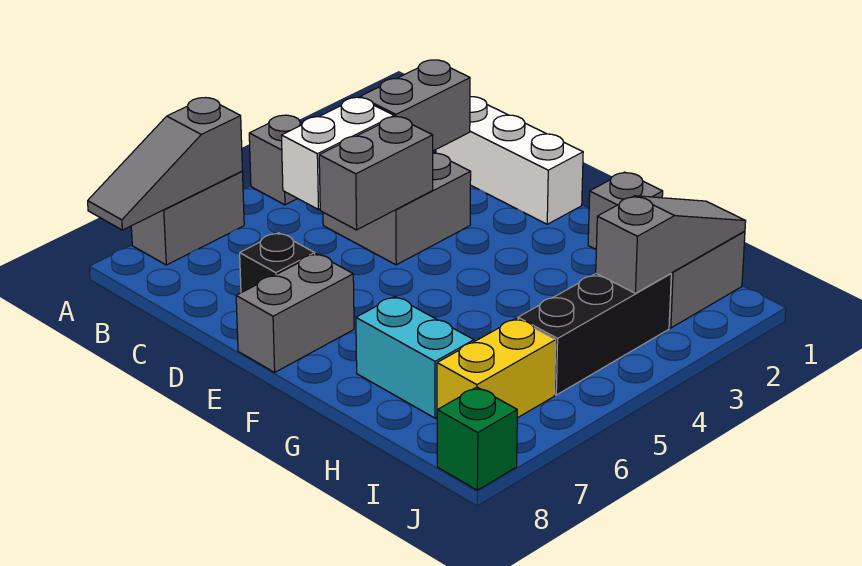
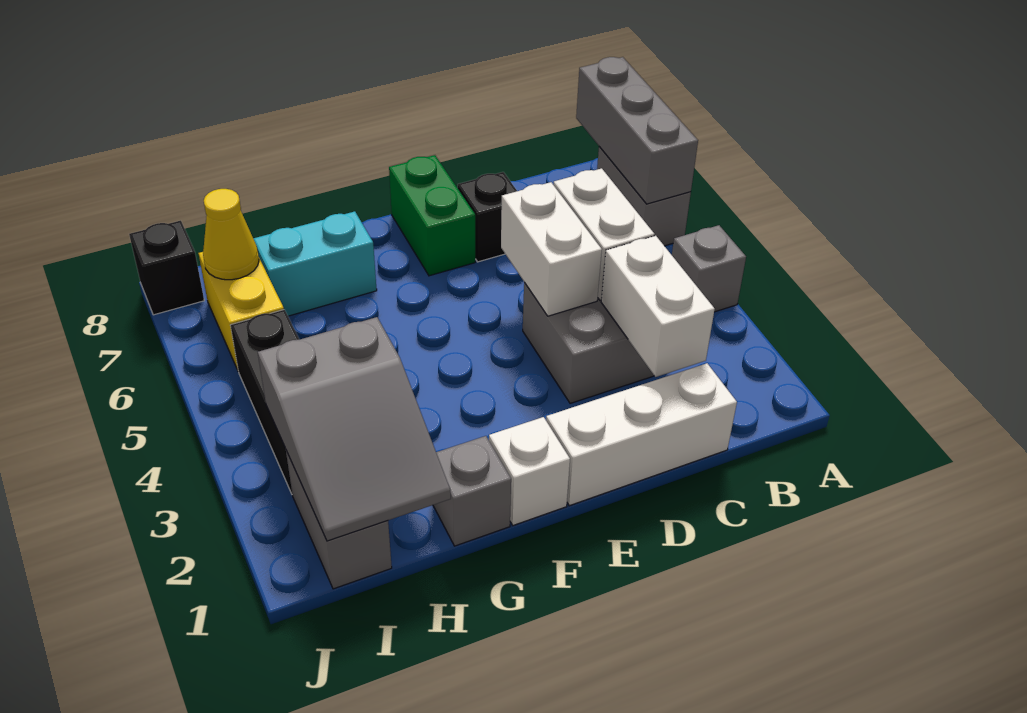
grey slope A6:A8 level 2 top 6 -> grey brick A6:A8 level 2
grey brick C2:C3 level 2 -> white brick C2:C3 level 2
grey brick D4:D5 level 2 -> white brick D4:D5 level 2
grey brick E7:E8 level 1 -> green brick E7:E8 level 1
none -> white brick F1 level 1
grey slope I1:I3 level 2 top 3 -> grey slope H1:I3 level 2 top 3
none -> yellow cone I7 level 2
green brick J8 level 1 -> black brick J8 level 1

